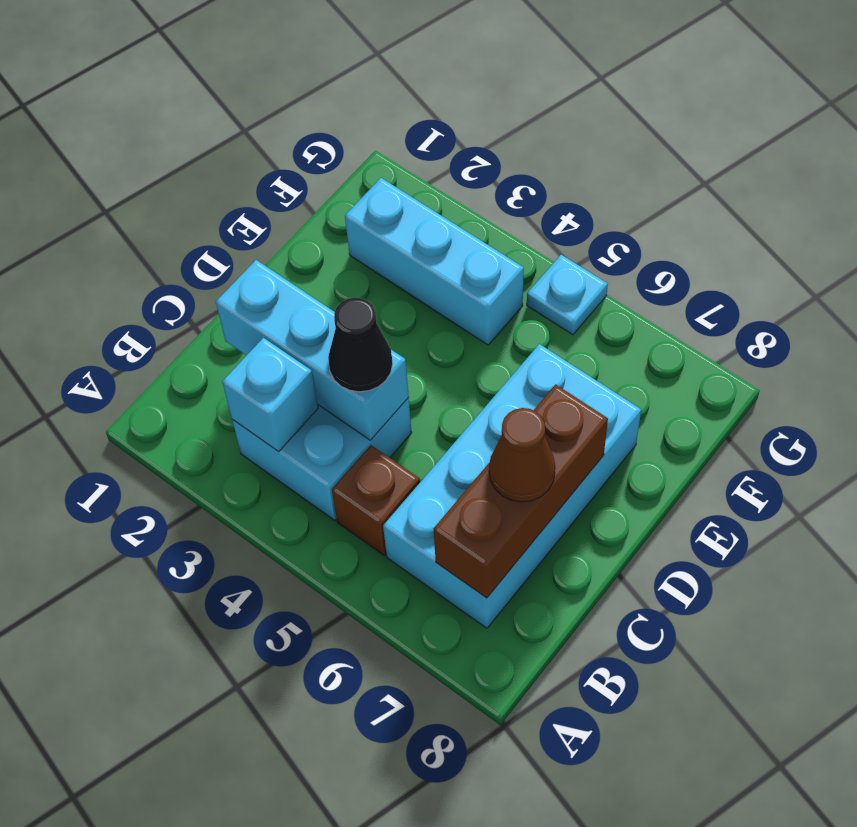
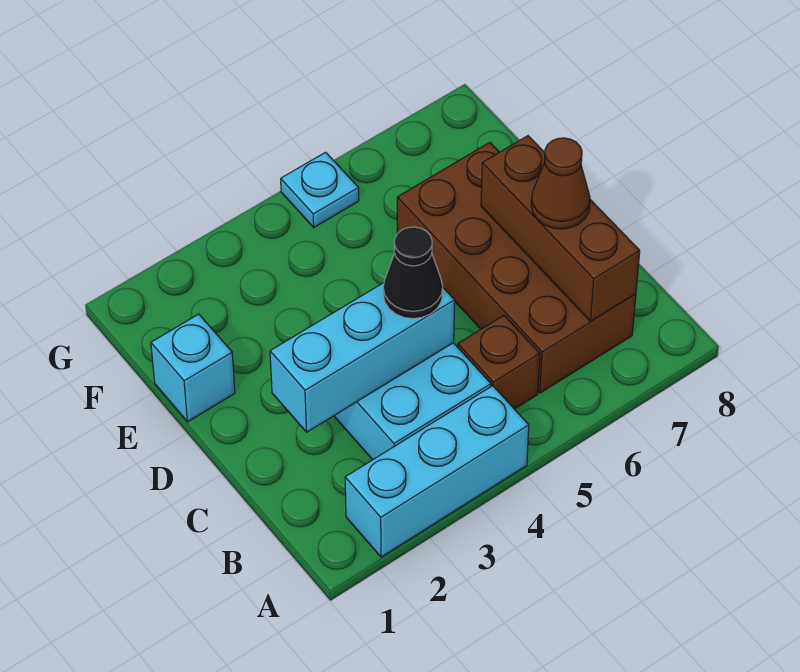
cyan brick B3 level 2 -> cyan brick E1 level 1
cyan brick B6:E7 level 1 -> brown brick B6:E7 level 1
cyan brick F2:F4 level 1 -> cyan brick A2:A4 level 1

